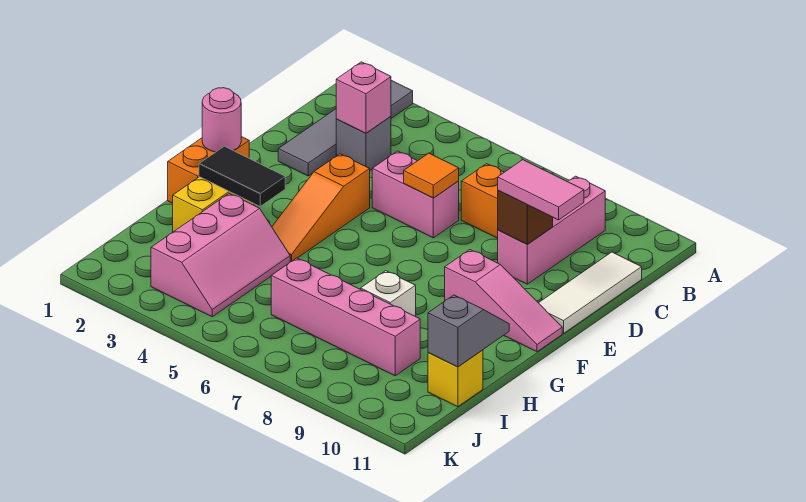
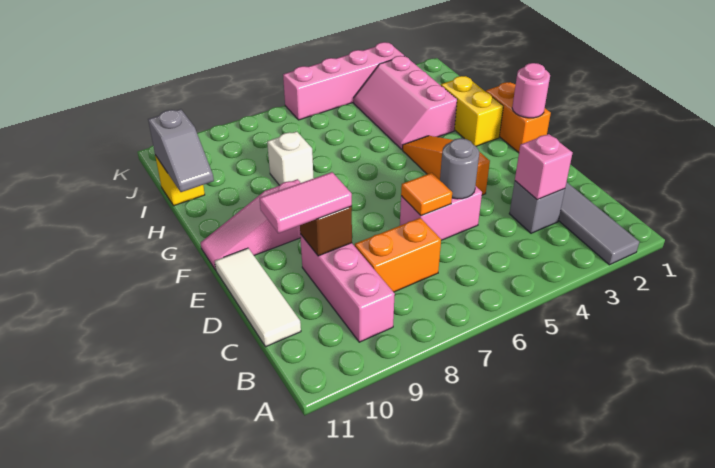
none -> grey round brick D5 level 2
black tile G2:G3 level 2 -> none
pink brick I6:I9 level 1 -> pink brick K3:K6 level 1

